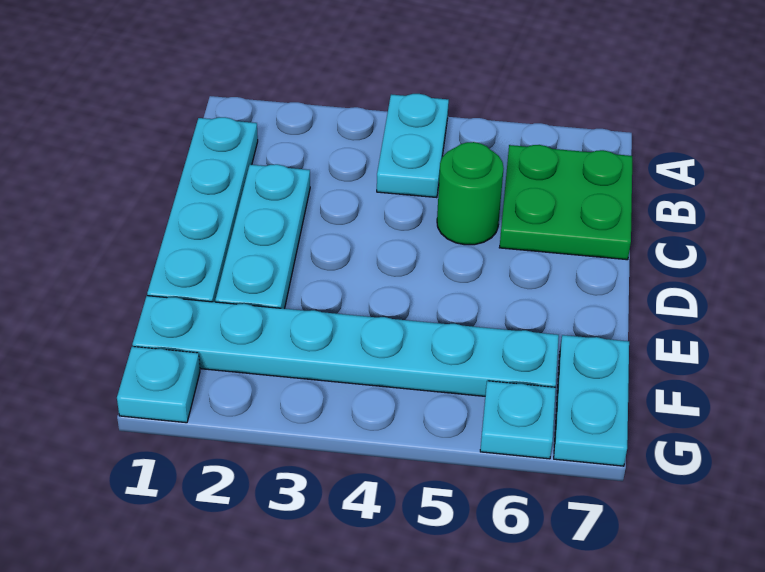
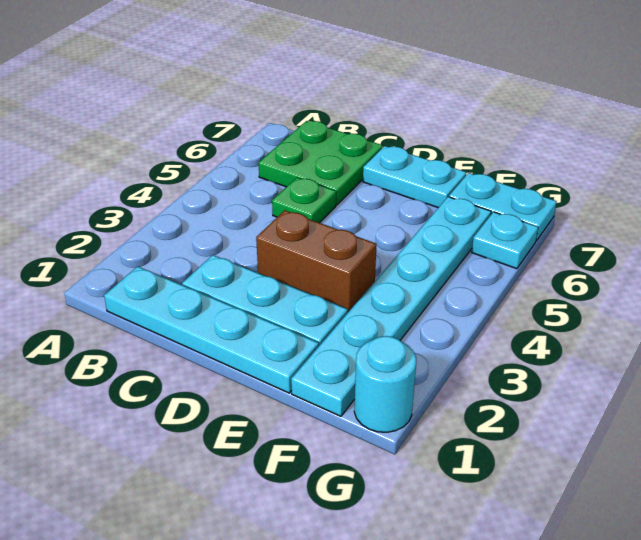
cyan plate A4:B4 level 1 -> cyan plate D7:E7 level 1
green round brick C5 level 1 -> green plate C5 level 1
none -> brown brick D3:E3 level 1
cyan plate G1 level 1 -> cyan round brick G1 level 1

